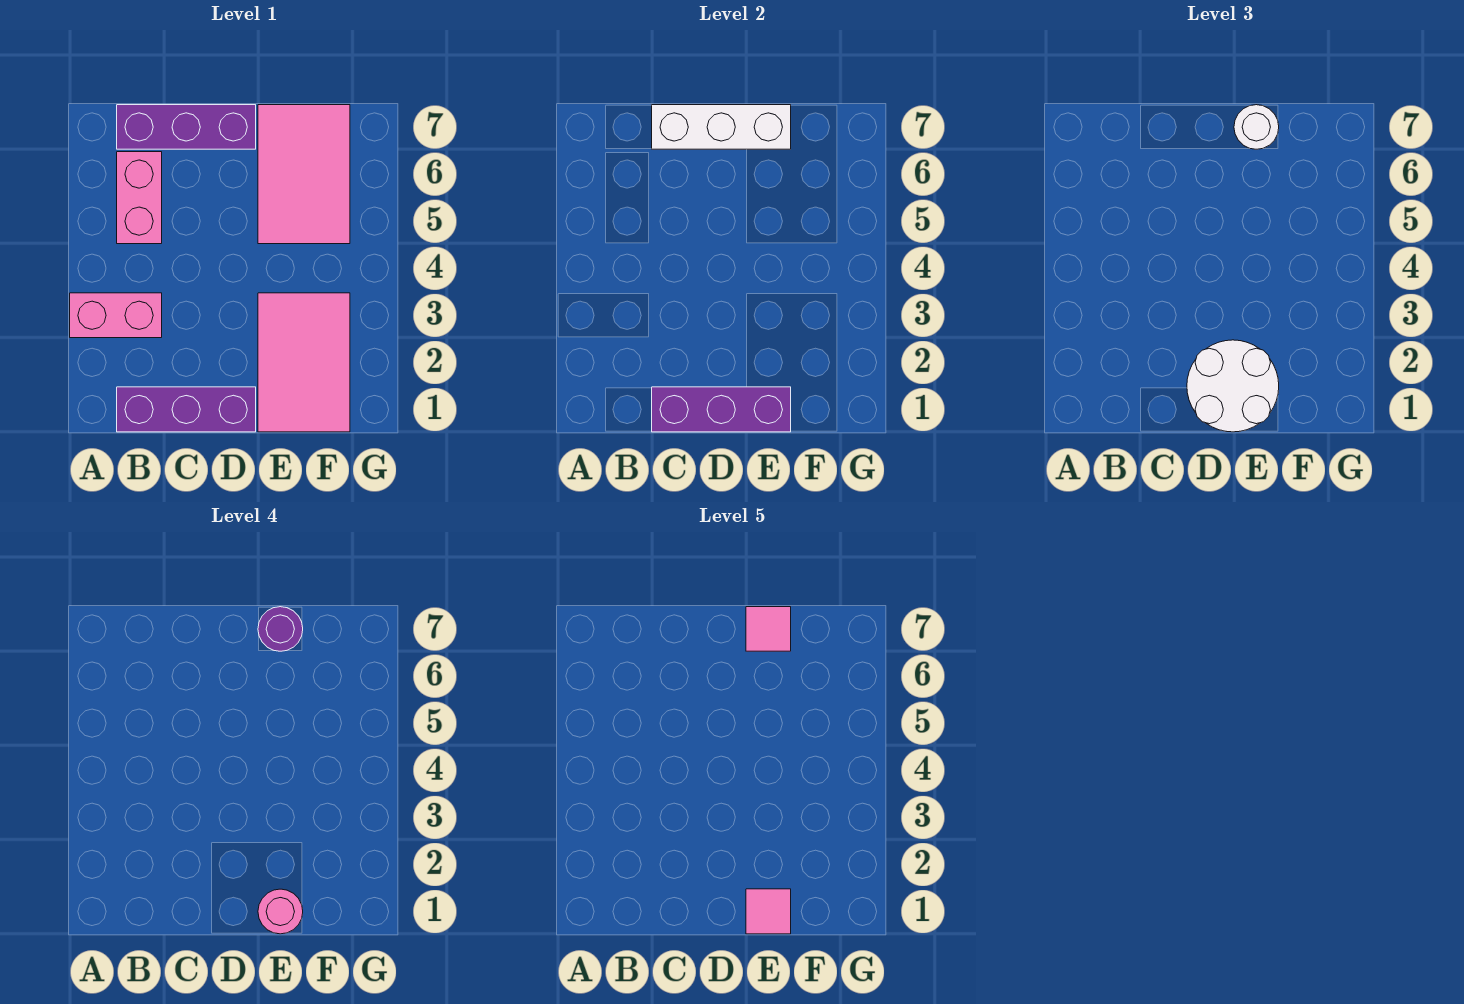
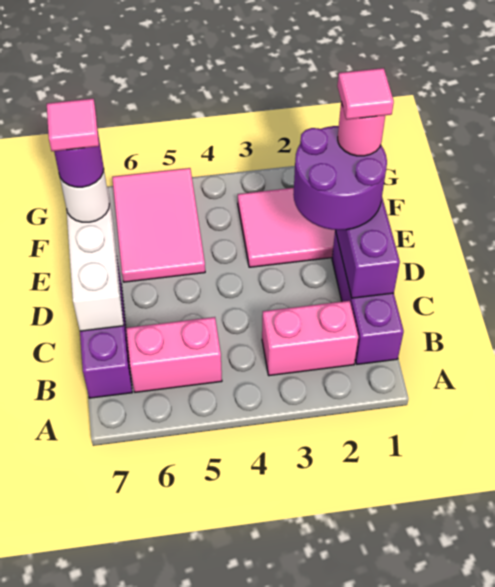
pink brick A3:B3 level 1 -> pink brick B2:B3 level 1
white round brick D1:E2 level 3 -> purple round brick D1:E2 level 3
pink tile E5:F7 level 1 -> pink tile E5:G6 level 1

